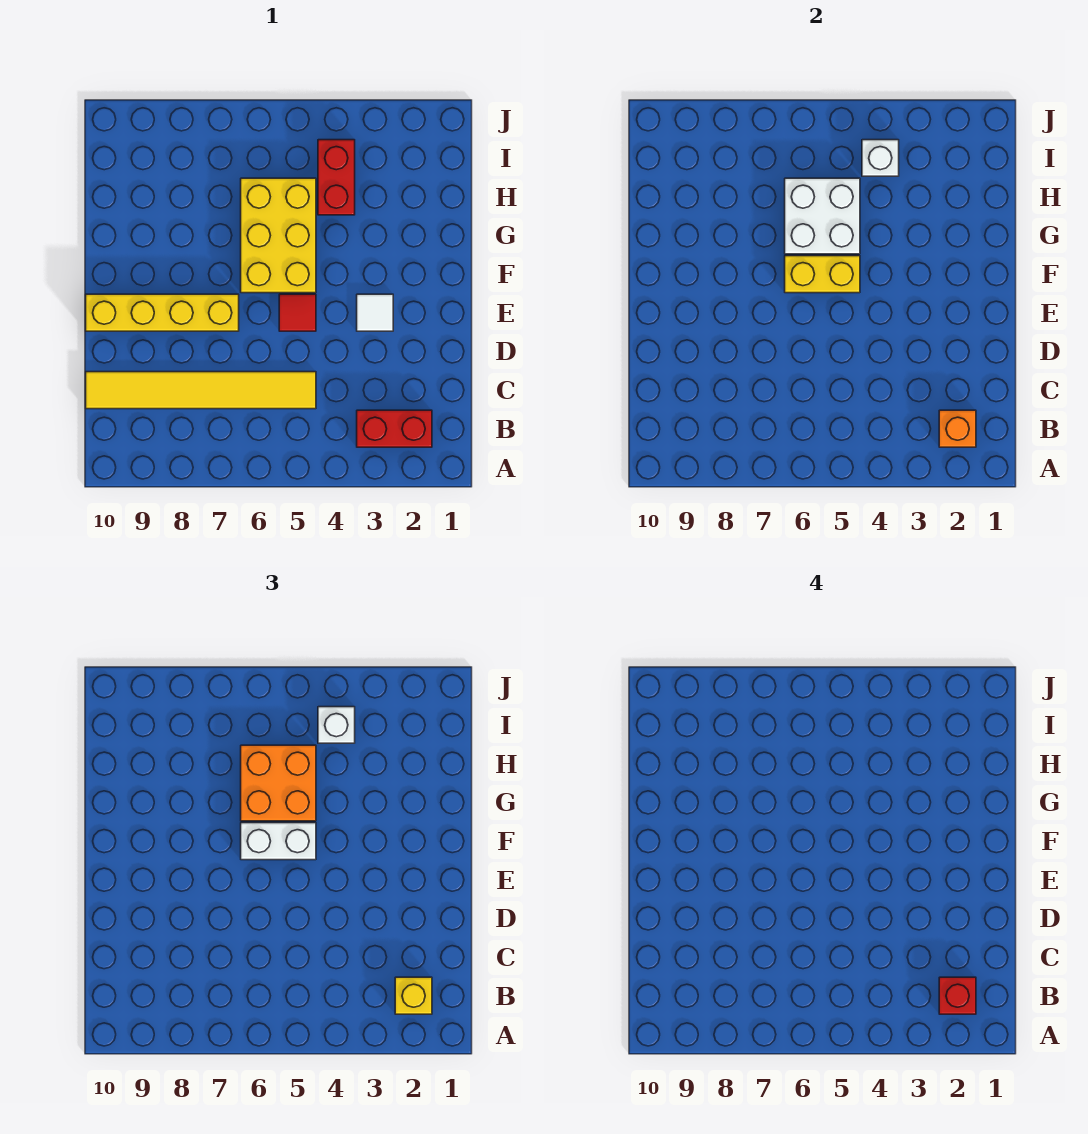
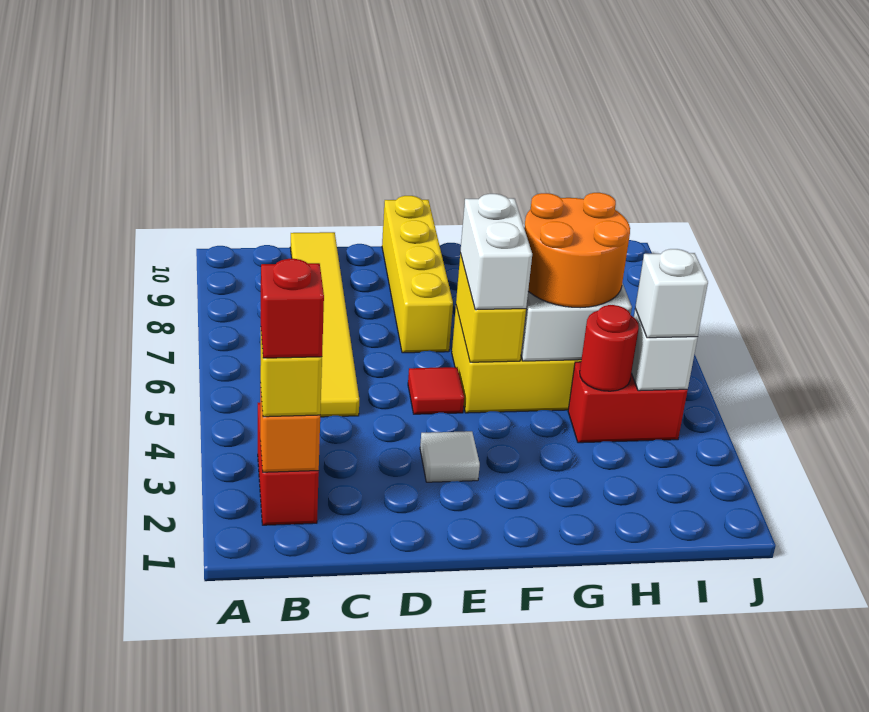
orange brick G5:H6 level 3 -> orange round brick G5:H6 level 3
none -> red round brick H4 level 2

